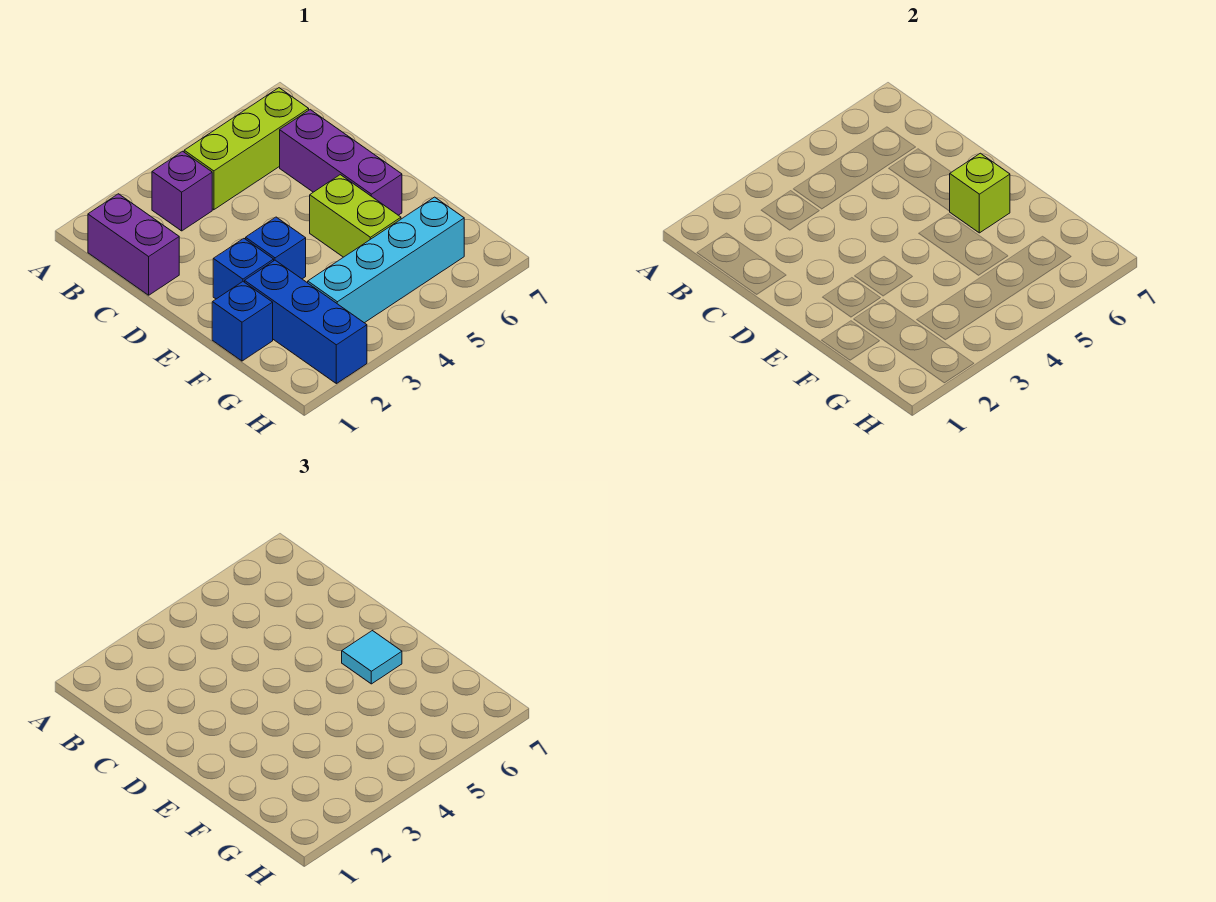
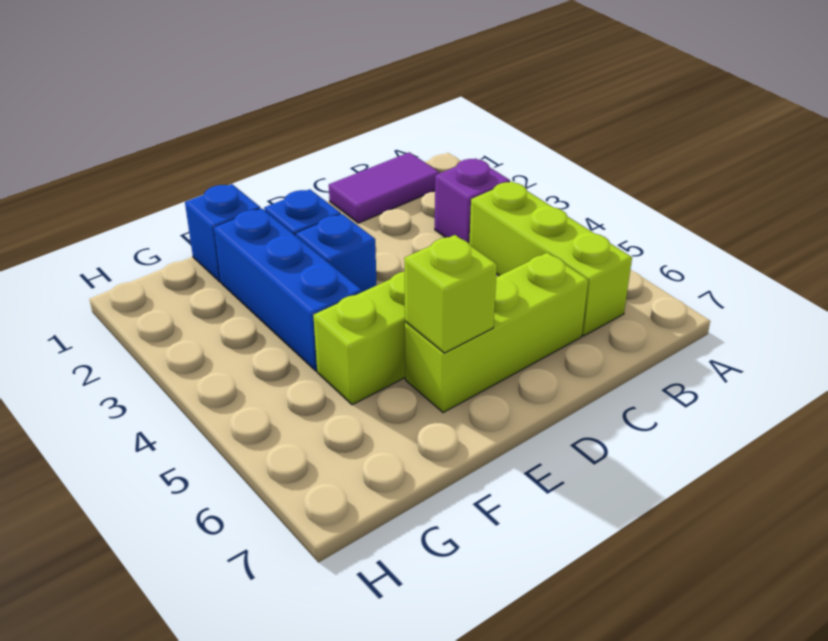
purple brick B1:C1 level 1 -> purple tile B1:C1 level 1
purple brick C6:E6 level 1 -> lime brick C6:E6 level 1
cyan tile E6 level 3 -> none
blue brick F2:H2 level 1 -> blue brick F2:F4 level 1
cyan brick G3:G6 level 1 -> none

